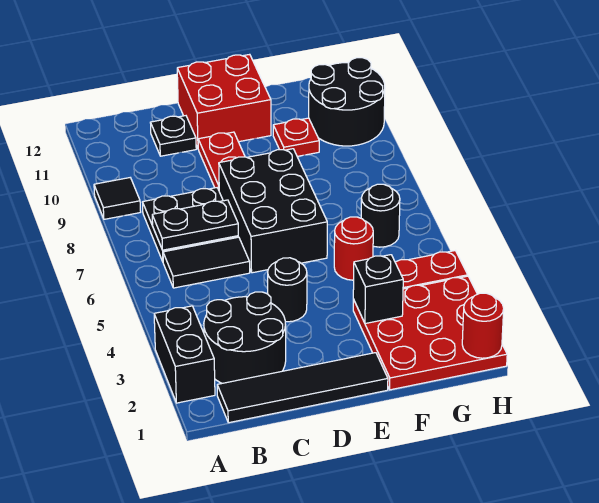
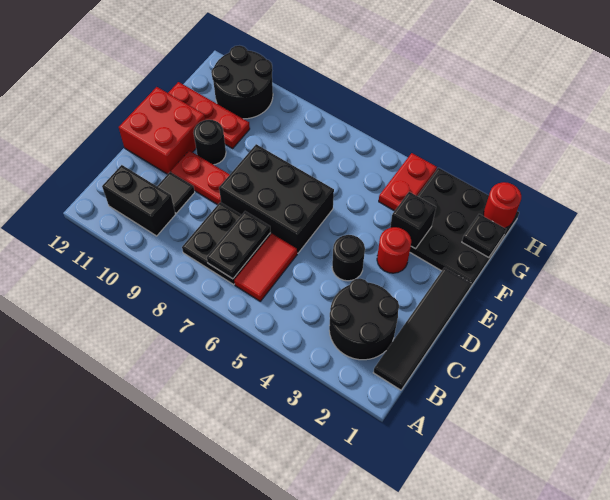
black brick A2:A3 level 1 -> black brick B10:B11 level 1
black tile A9 level 1 -> black tile C10 level 1
black tile B6:C6 level 1 -> red tile B6:C6 level 1
black plate C11 level 1 -> black plate G1 level 2
red plate F1:H3 level 1 -> black plate F1:H3 level 1
red round brick F5 level 1 -> red round brick E3 level 1
red plate F10 level 1 -> red plate F10:F12 level 1
black round brick G6 level 1 -> black round brick E10 level 1

